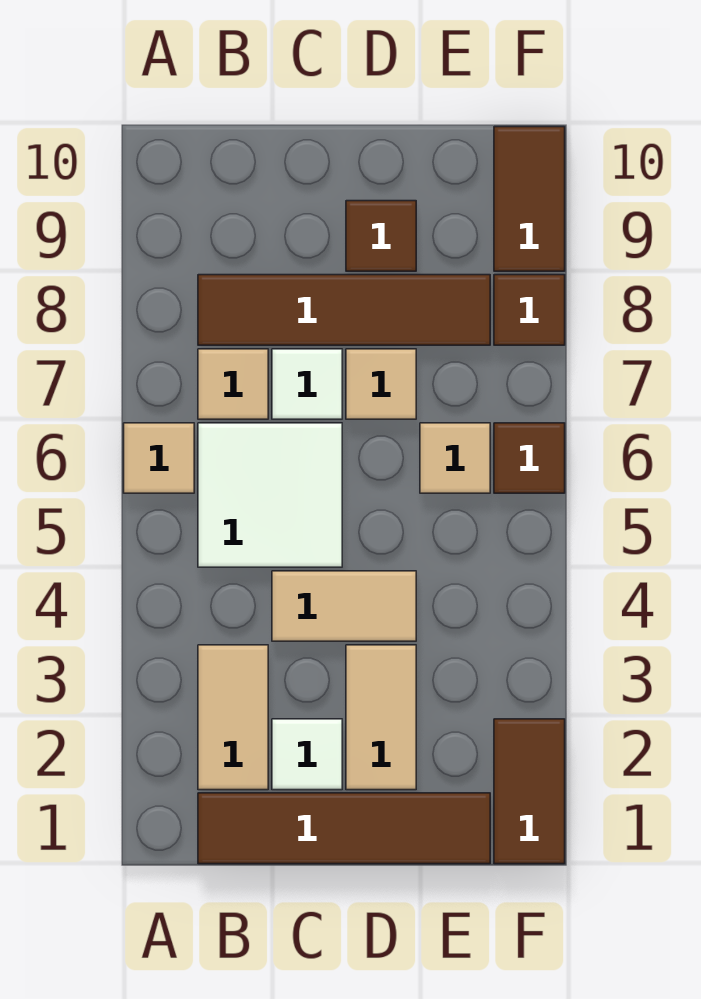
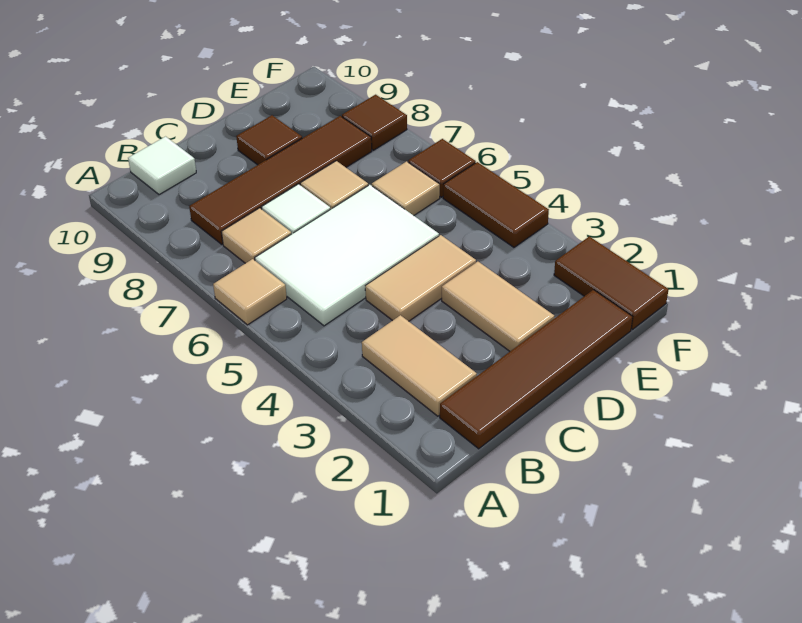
white tile B5:C6 level 1 -> white tile B5:D6 level 1
white tile C2 level 1 -> white tile B10 level 1
brown tile F9:F10 level 1 -> brown tile F4:F5 level 1

